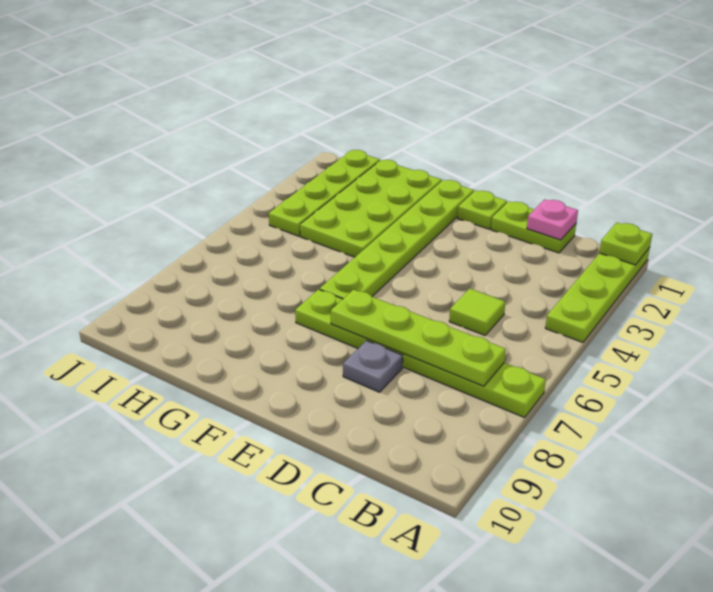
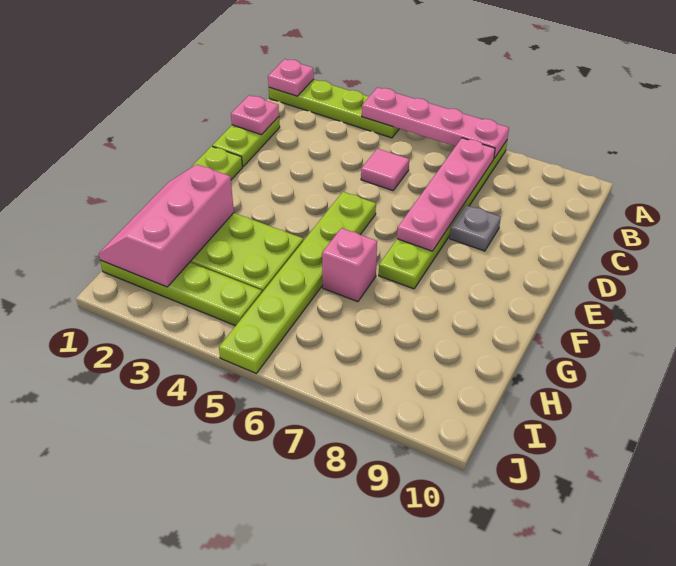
lime plate A1 level 2 -> pink plate A1 level 2
none -> pink plate A4:A7 level 2
lime plate B7:E7 level 2 -> pink plate B7:E7 level 2
lime tile C5 level 1 -> pink tile C5 level 1
lime plate F1:F6 level 1 -> lime plate E5:J5 level 1
none -> pink slope G1:I2 level 2 top 2
none -> pink brick G6 level 1

